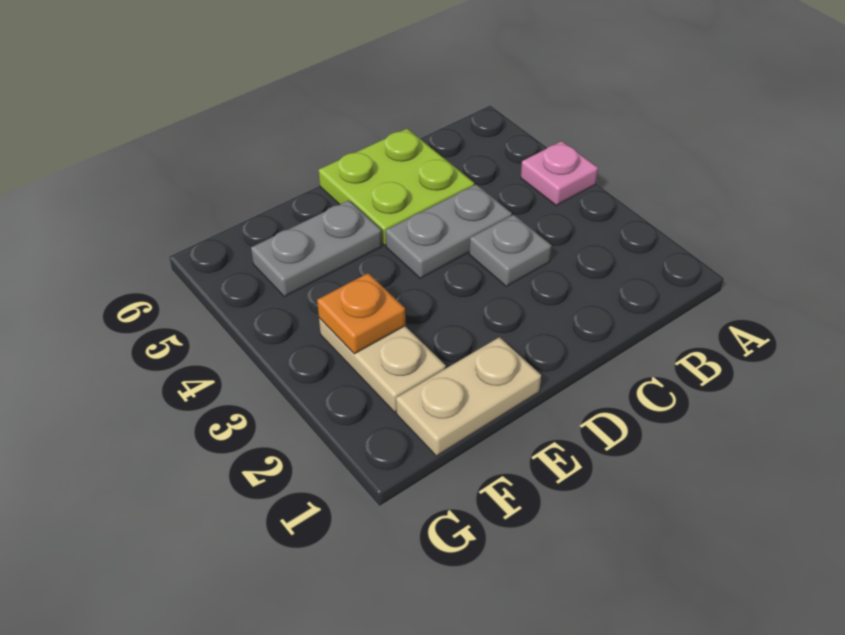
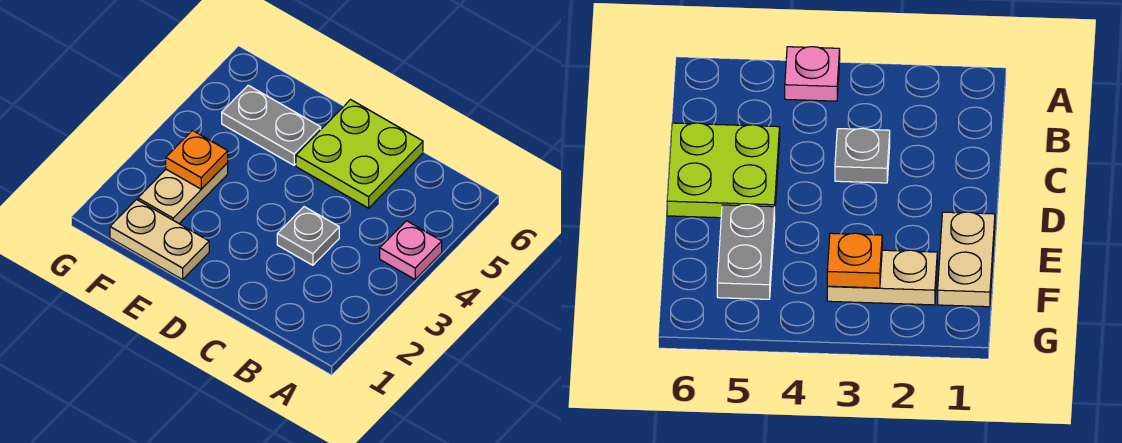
grey plate C4:D4 level 1 -> none

